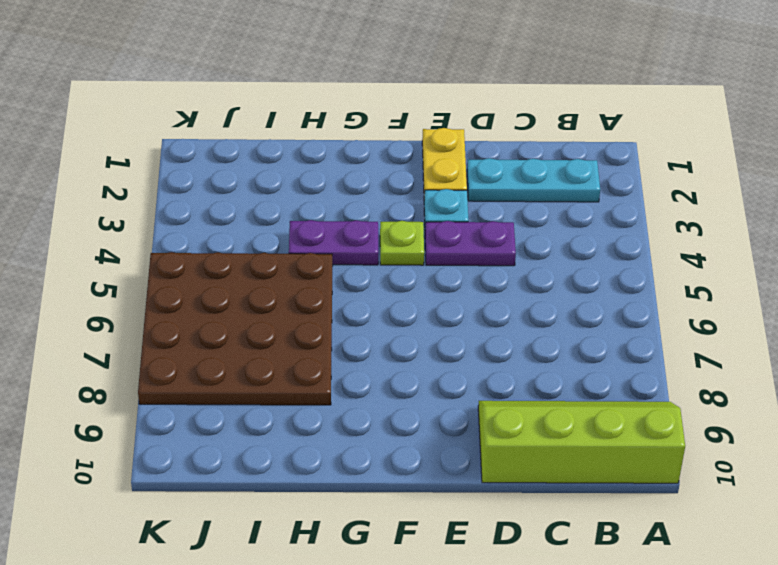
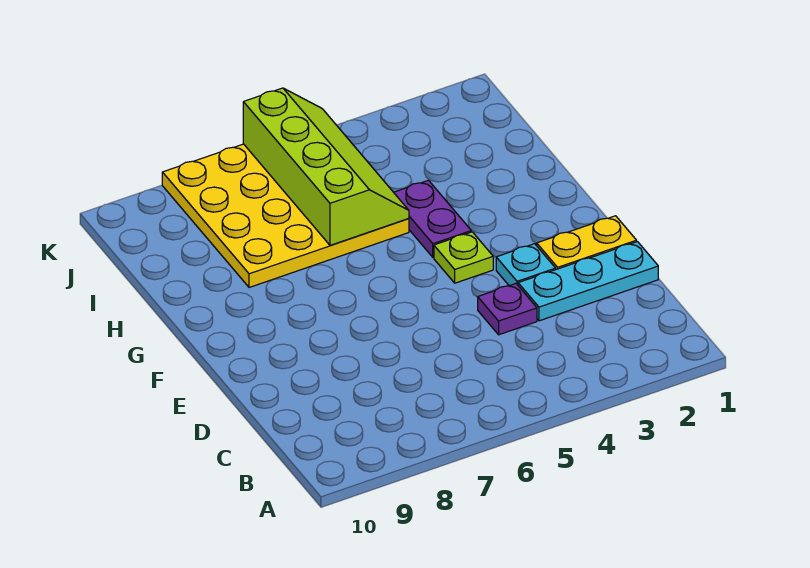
lime slope A9:D10 level 1 top 10 -> lime slope H5:K6 level 2 top 6
cyan plate B2:D2 level 1 -> cyan plate D1:D3 level 1
purple plate D4:E4 level 1 -> purple plate D4 level 1
brown plate H5:K8 level 1 -> yellow plate H5:K8 level 1

